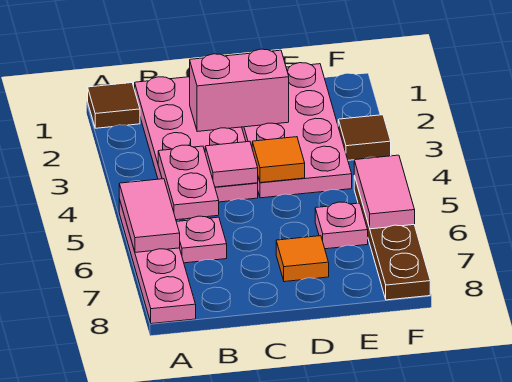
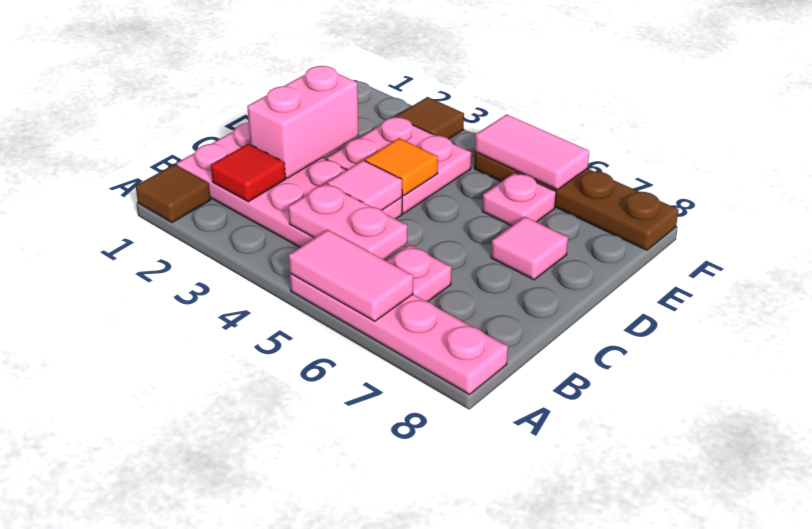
none -> red tile B2 level 2
pink plate D1:E4 level 1 -> pink plate D3:E4 level 1
orange tile D7 level 1 -> pink tile D7 level 1

